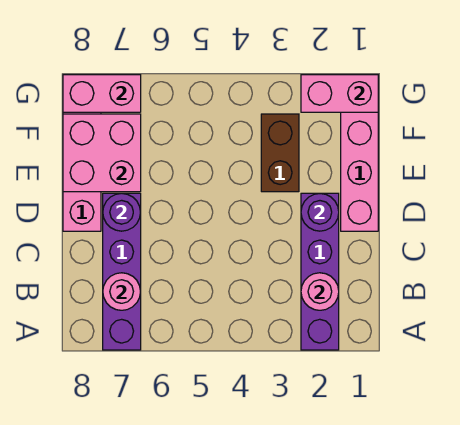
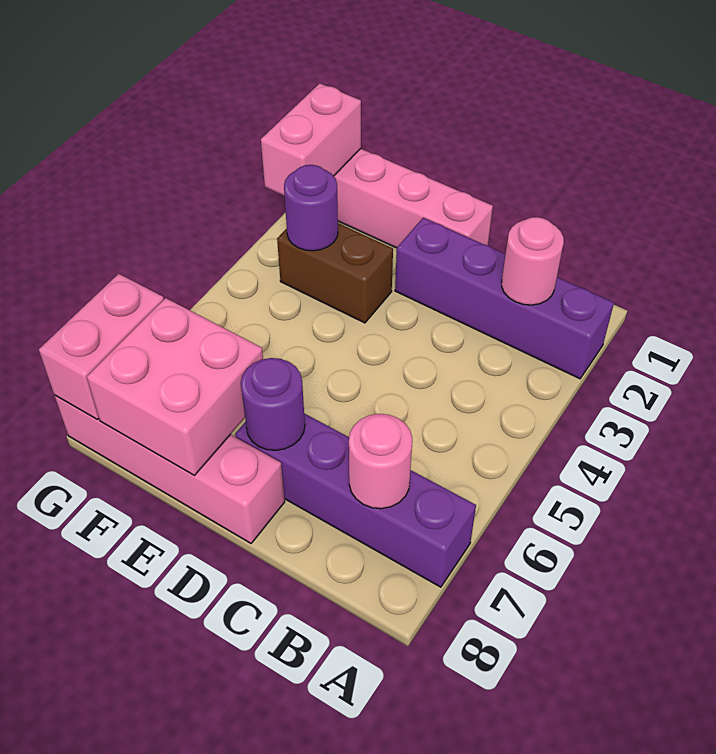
purple round brick D2 level 2 -> purple round brick F3 level 2

